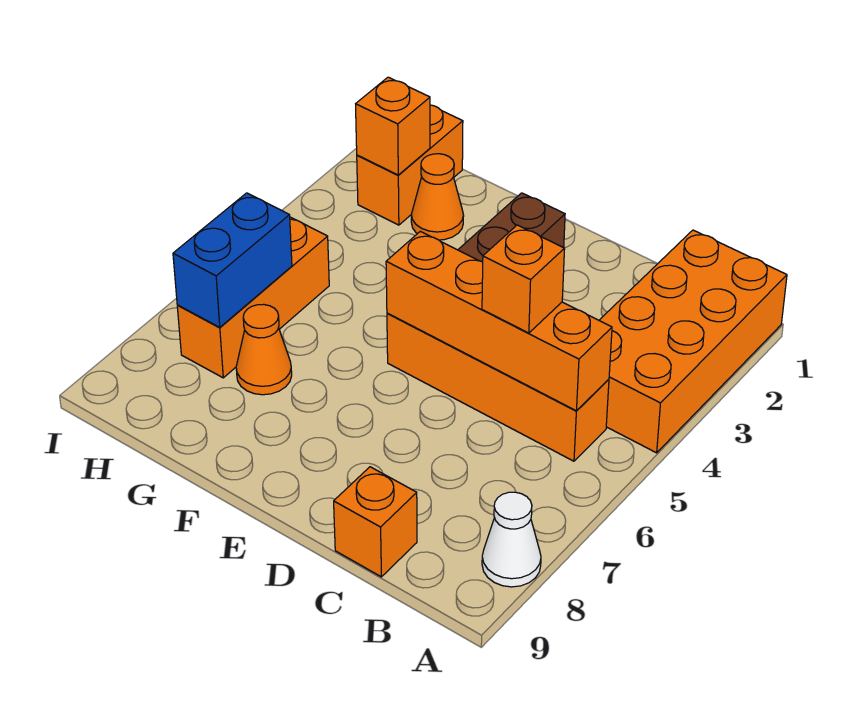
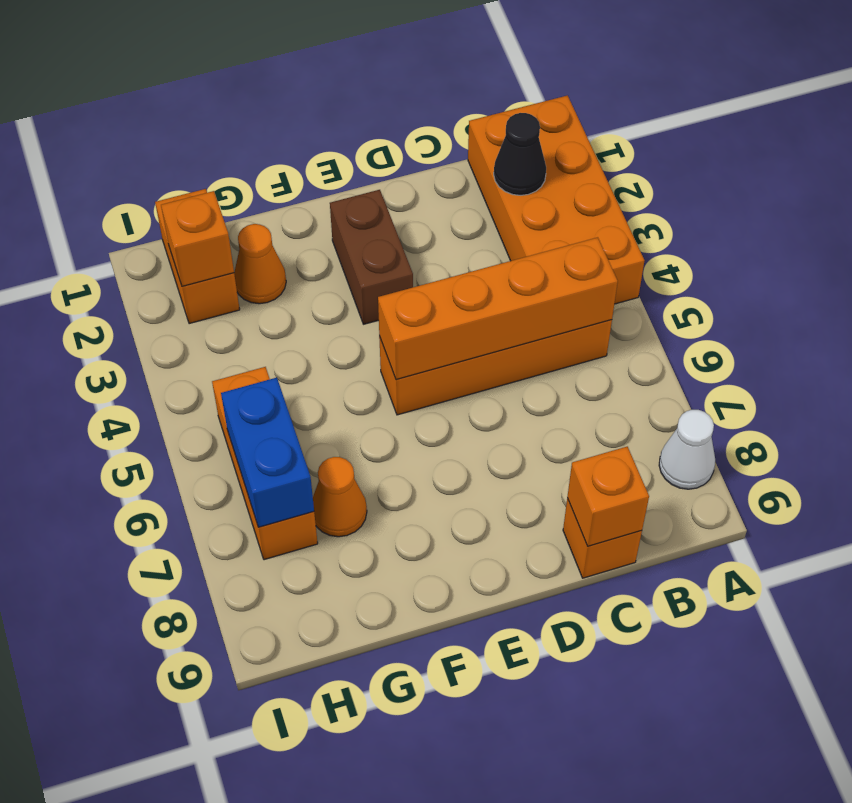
none -> black cone B2 level 2
orange brick C5 level 3 -> orange brick C9 level 2

